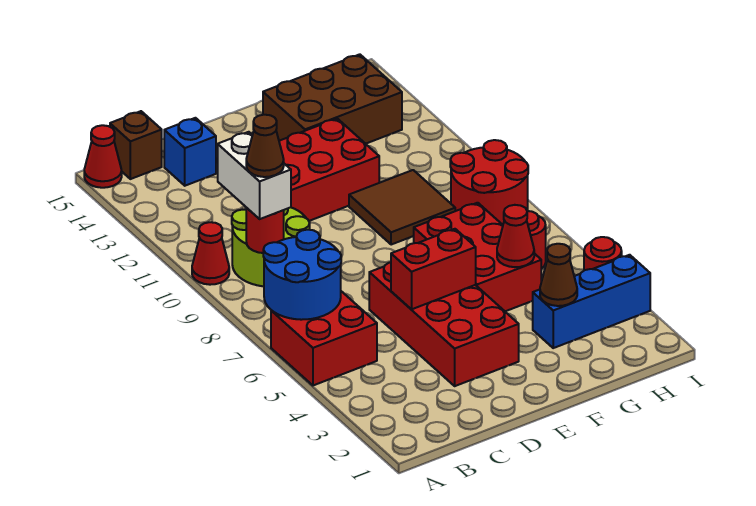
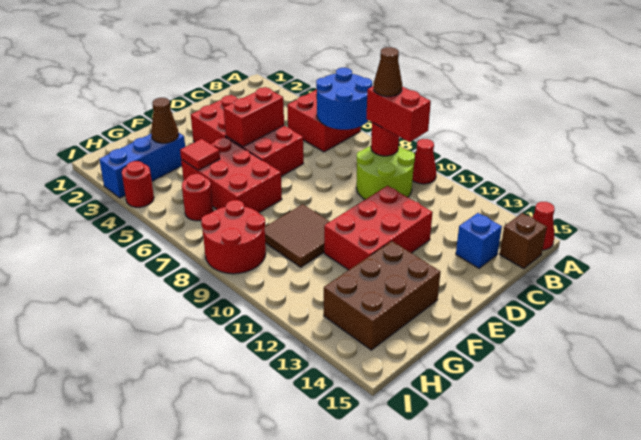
white brick B9:B10 level 3 -> red brick B9:B10 level 3
red cone G5 level 2 -> red tile G5 level 2

